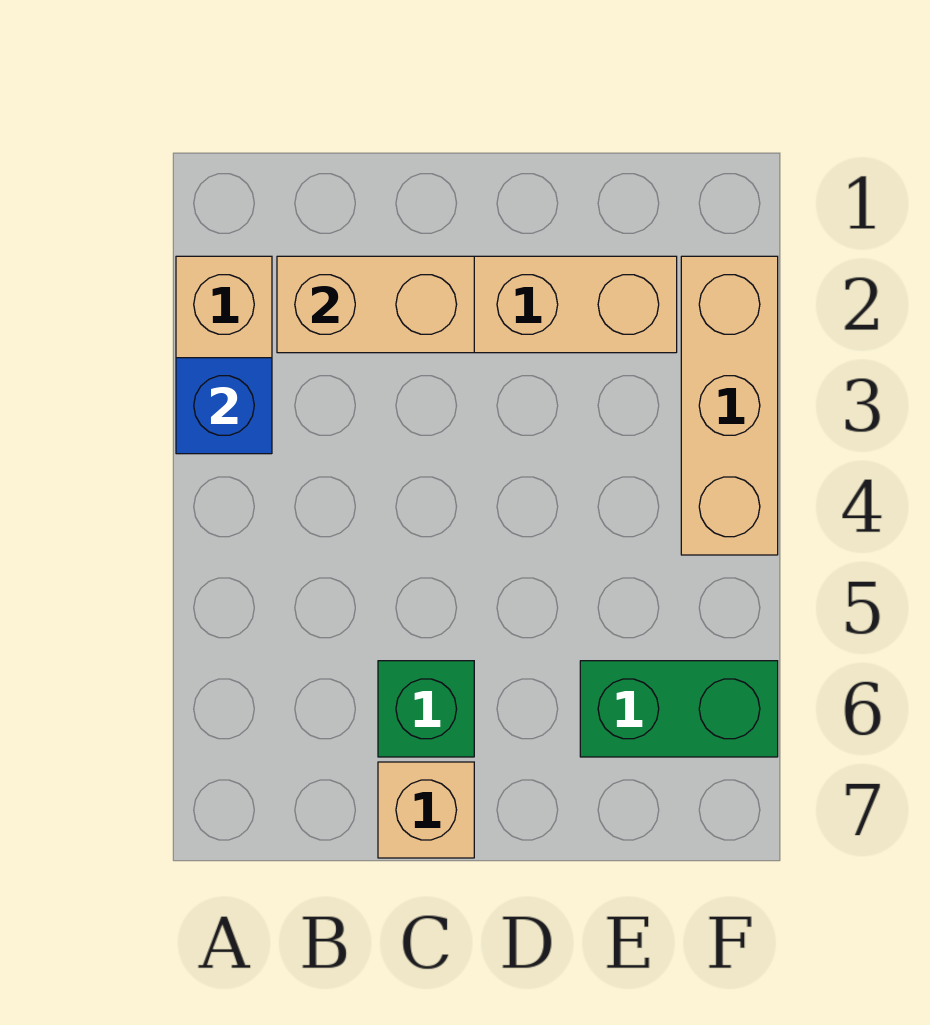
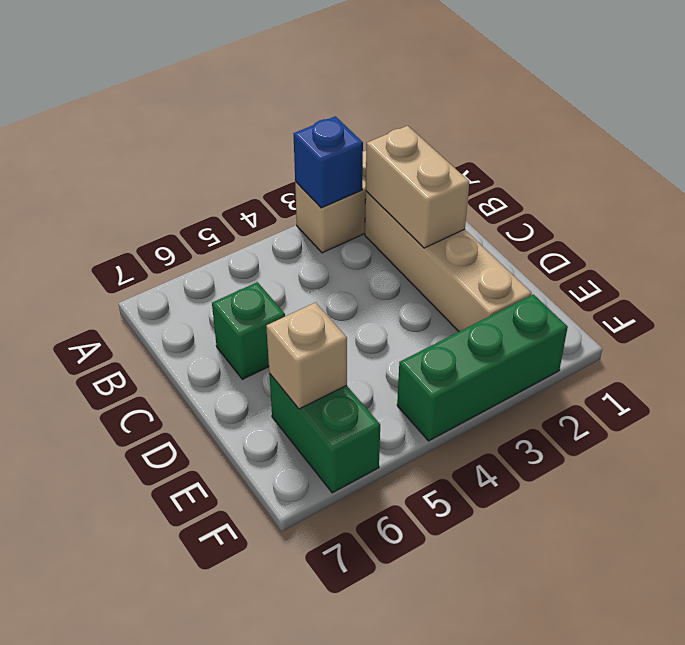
tan brick C7 level 1 -> tan brick E6 level 2
tan brick F2:F4 level 1 -> green brick F2:F4 level 1

